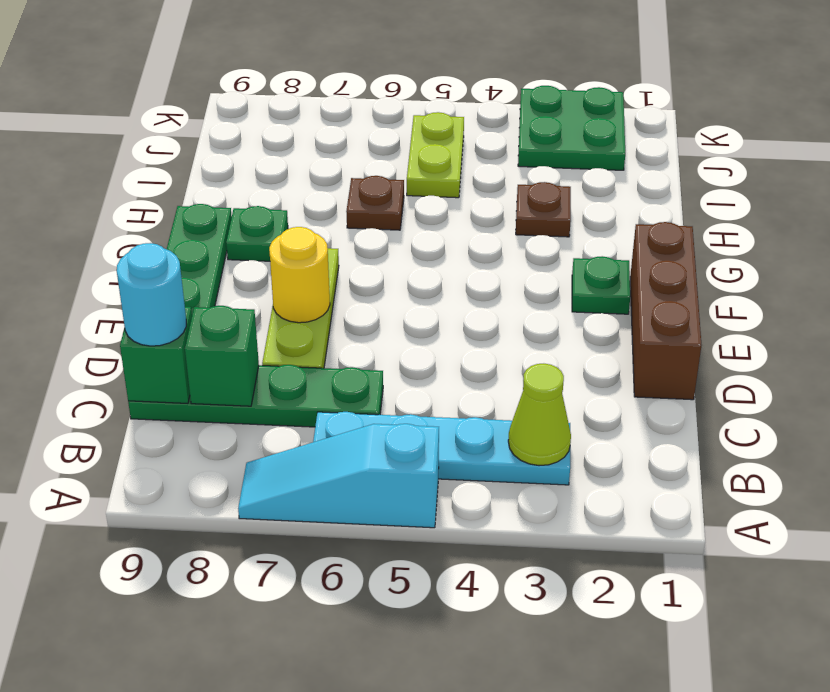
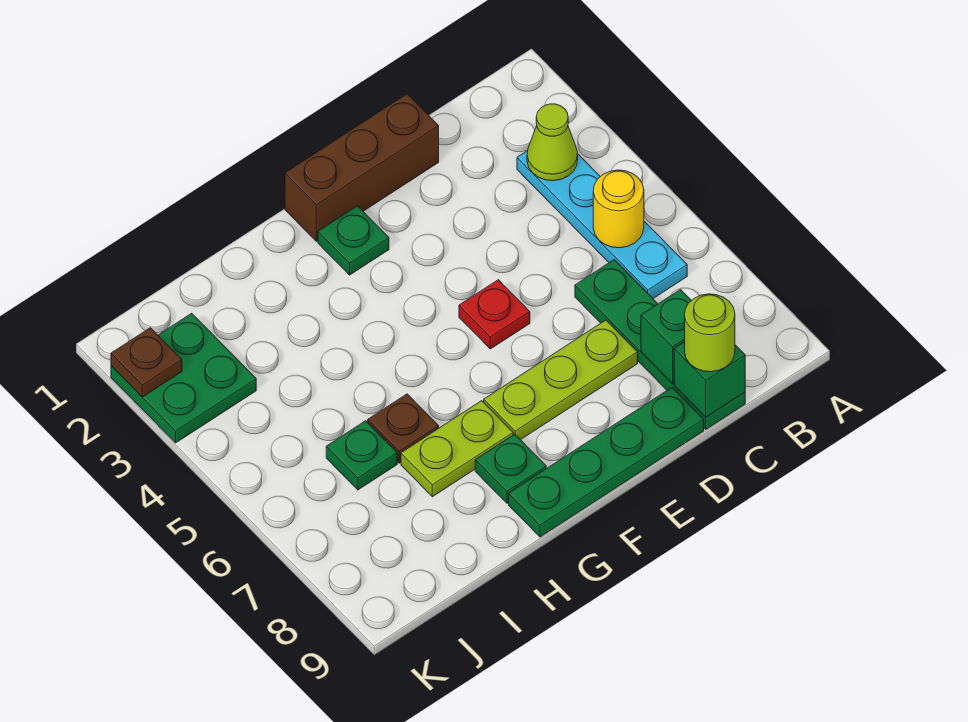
cyan slope A5:A7 level 1 top 5 -> none
cyan round brick C9 level 3 -> lime round brick C9 level 3
none -> red plate E5 level 1
yellow round brick E7 level 2 -> yellow round brick B5 level 2
brown plate H3 level 1 -> brown plate K2 level 2
lime plate I5:J5 level 1 -> lime plate G7:H7 level 1
none -> green plate I6 level 1

